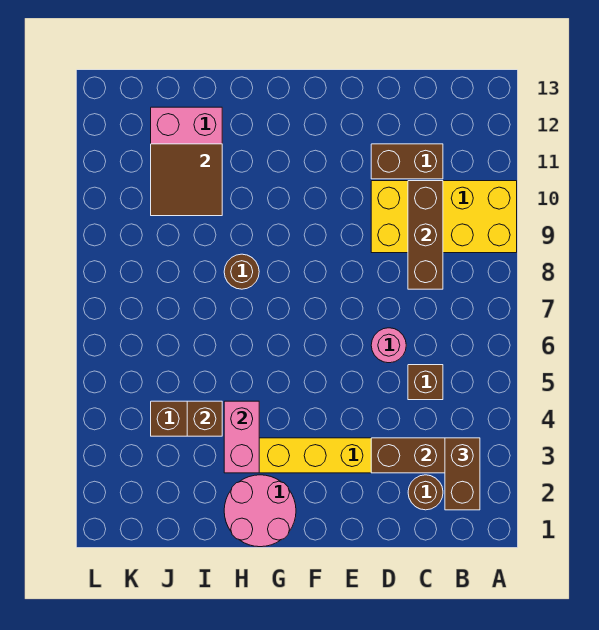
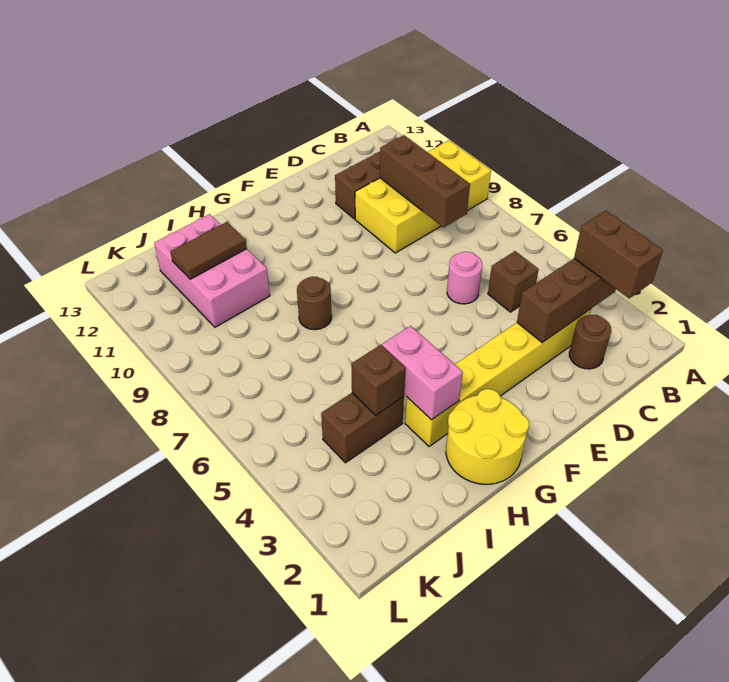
pink round brick G1:H2 level 1 -> yellow round brick G1:H2 level 1
brown tile I10:J11 level 2 -> brown tile I11:J11 level 2

